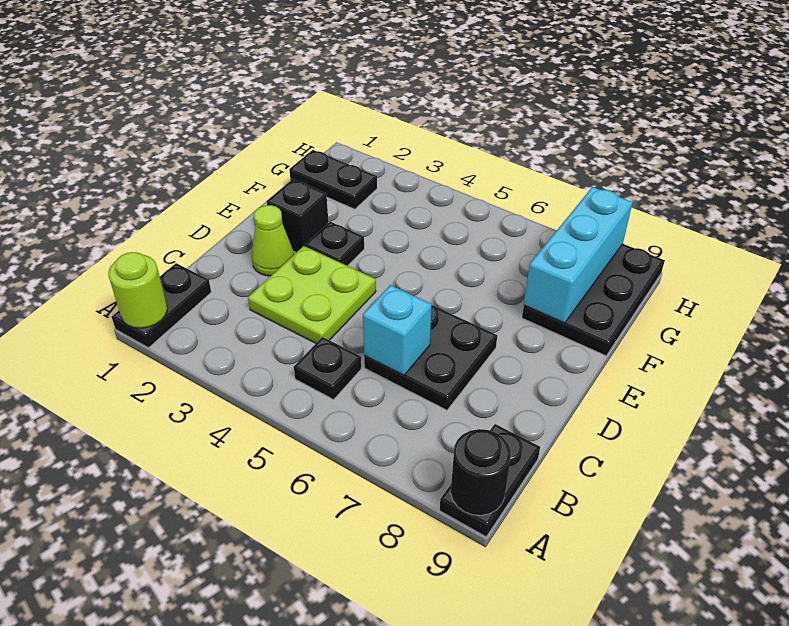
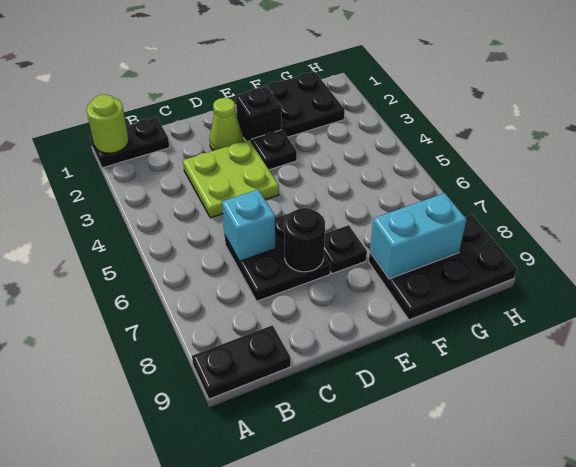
black round brick A9 level 2 -> black round brick D7 level 2
black plate B5 level 1 -> black plate E7 level 1
cyan brick F8:H8 level 2 -> cyan brick F8:G8 level 2
black plate G1:G2 level 1 -> black plate F1:G2 level 1

